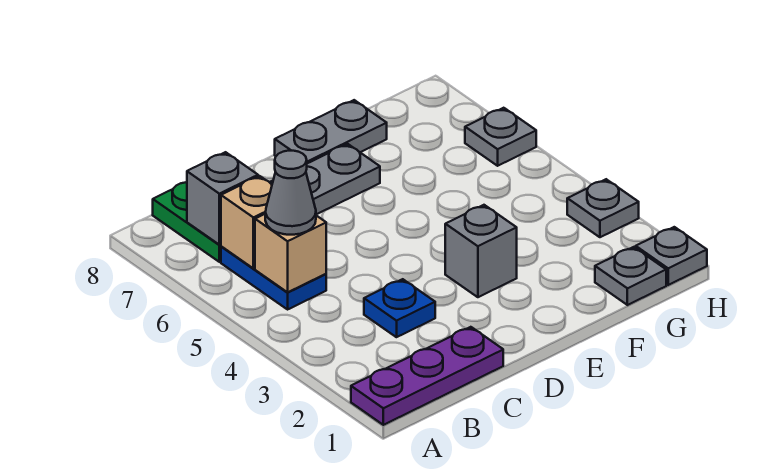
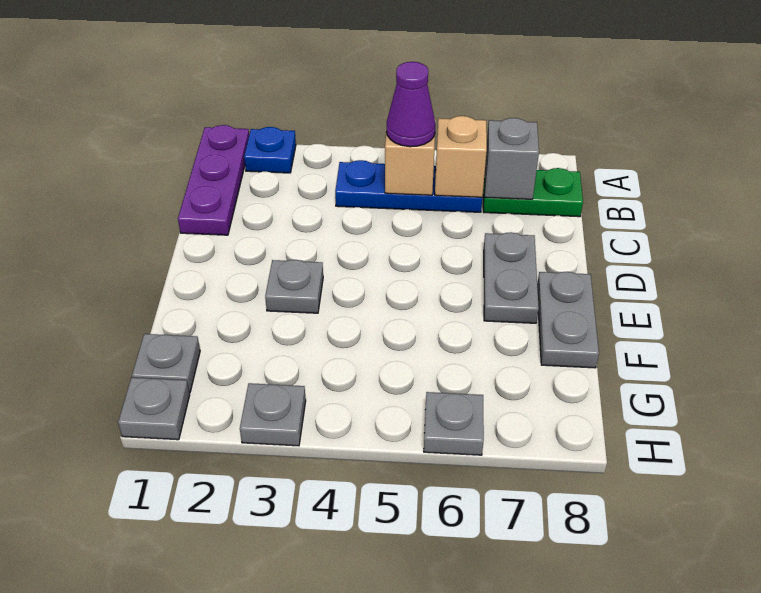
blue plate B5:B6 level 1 -> blue plate B4:B6 level 1
grey cone B5 level 3 -> purple cone B5 level 3
blue plate C3 level 1 -> blue plate A2 level 1
grey brick E3 level 1 -> grey plate E3 level 1

